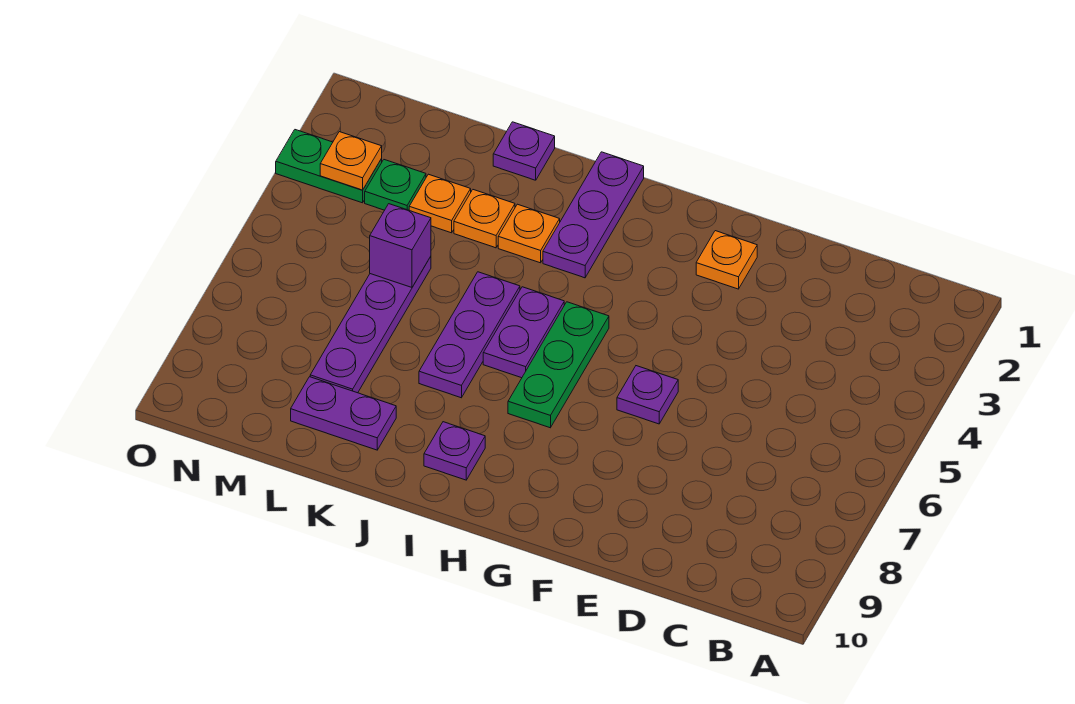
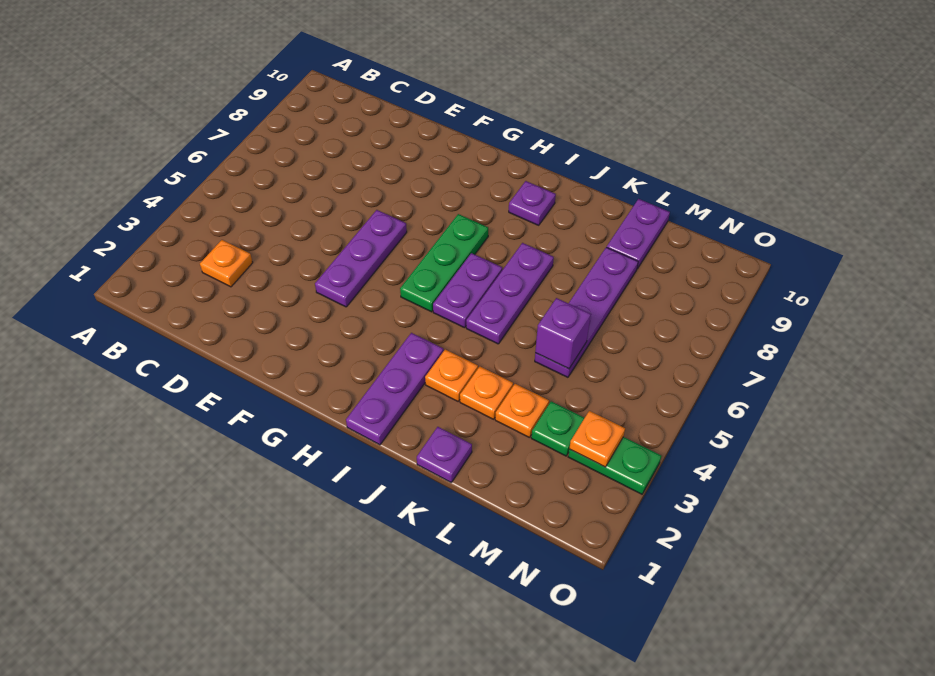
orange plate F2 level 1 -> orange plate C3 level 1
purple plate F6 level 1 -> purple plate F4:F6 level 1
purple plate K9:L9 level 1 -> purple plate L9:L10 level 1

